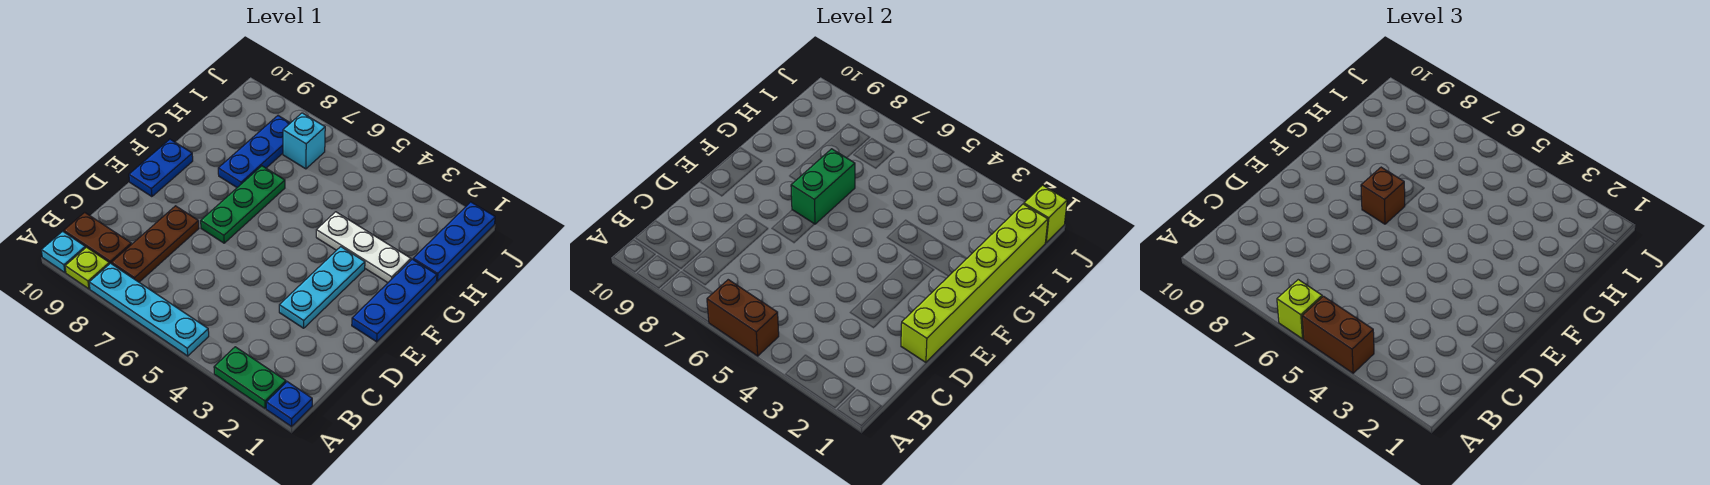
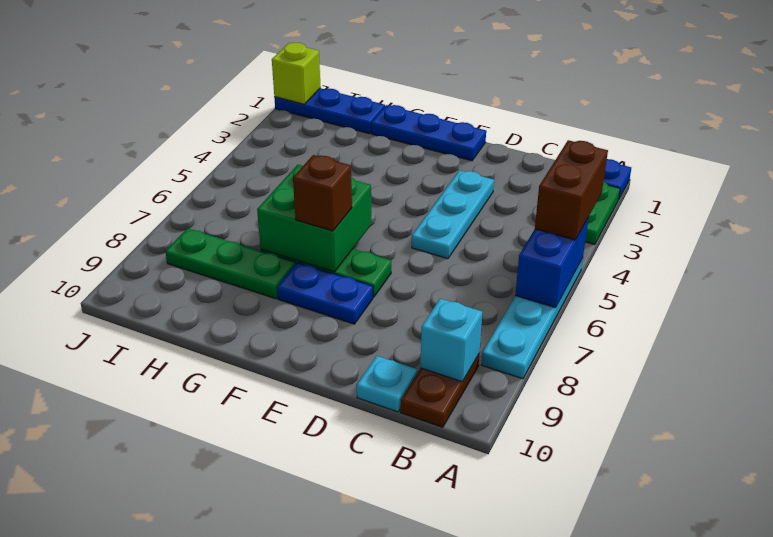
brown brick A5:A6 level 2 -> blue brick A5:A6 level 2
lime brick A6 level 3 -> none
lime plate A9 level 1 -> none
cyan plate A10 level 1 -> cyan plate C10 level 1
brown plate B8:D8 level 1 -> none
lime brick D1:I1 level 2 -> none
cyan plate D3:F3 level 1 -> cyan plate D3:D5 level 1
blue plate E10:F10 level 1 -> blue plate E8:F8 level 1
green brick F7:G7 level 2 -> green brick F6:G7 level 2
white plate G2:G4 level 1 -> none
blue plate G8:I8 level 1 -> green plate G8:I8 level 1
cyan brick I7 level 1 -> cyan brick B9 level 2

